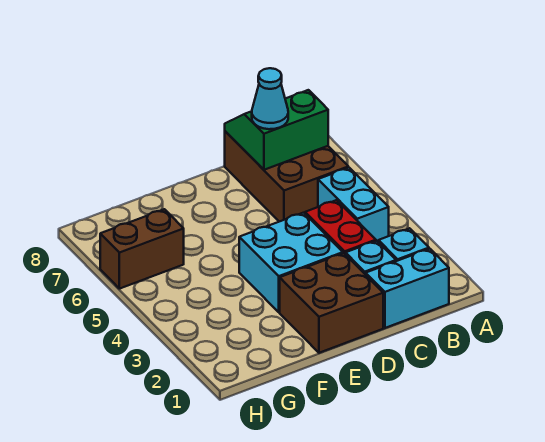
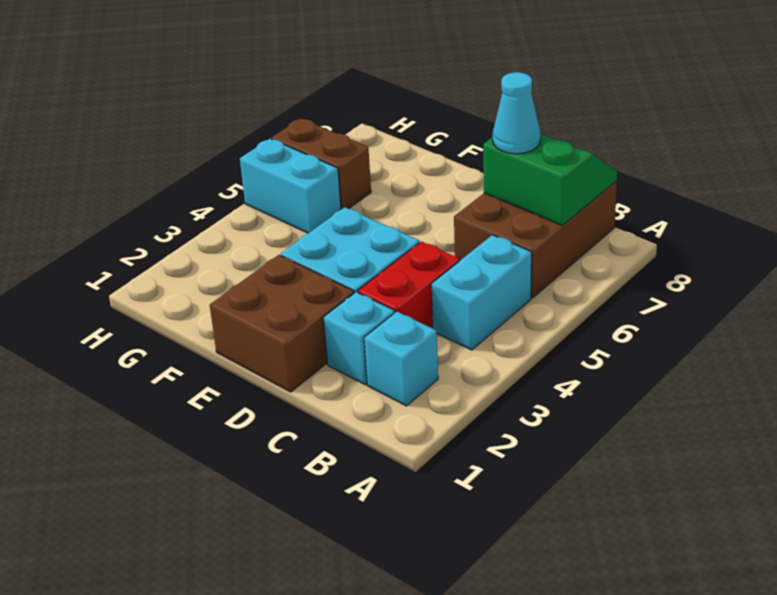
cyan brick B1:C1 level 1 -> cyan brick G5:H5 level 1

